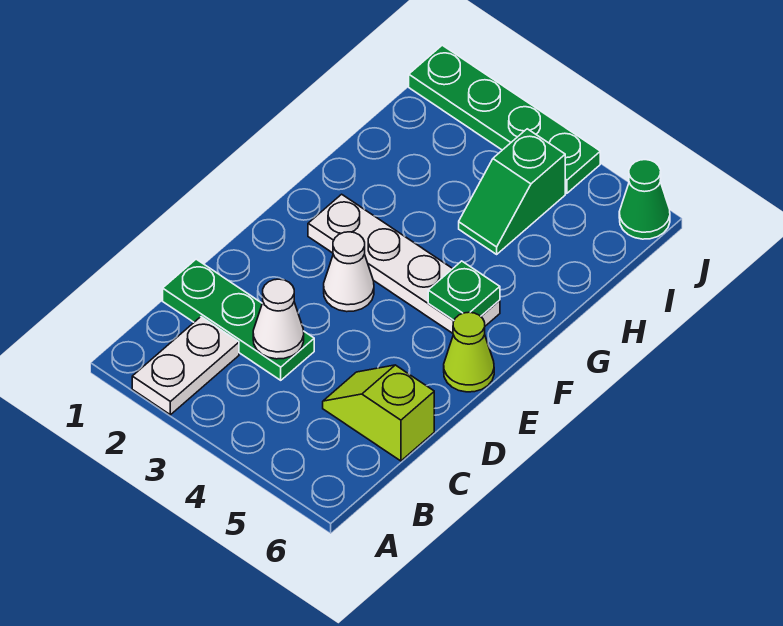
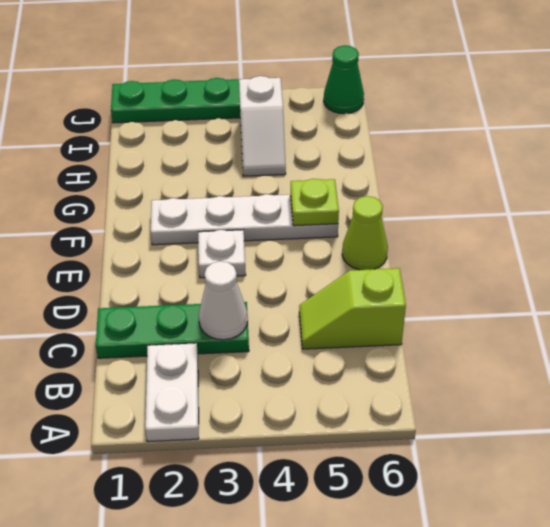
white cone E3 level 1 -> white plate E3 level 1
green plate F5 level 2 -> lime plate F5 level 2
green slope H4:I4 level 1 top I -> white slope H4:I4 level 1 top I

